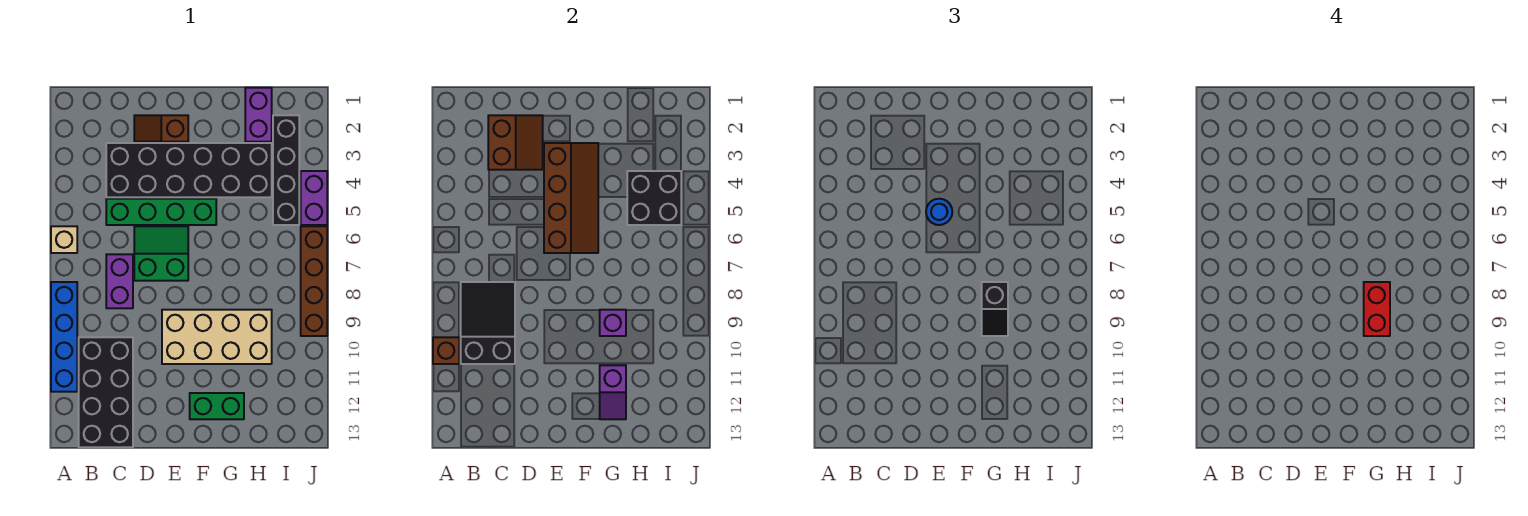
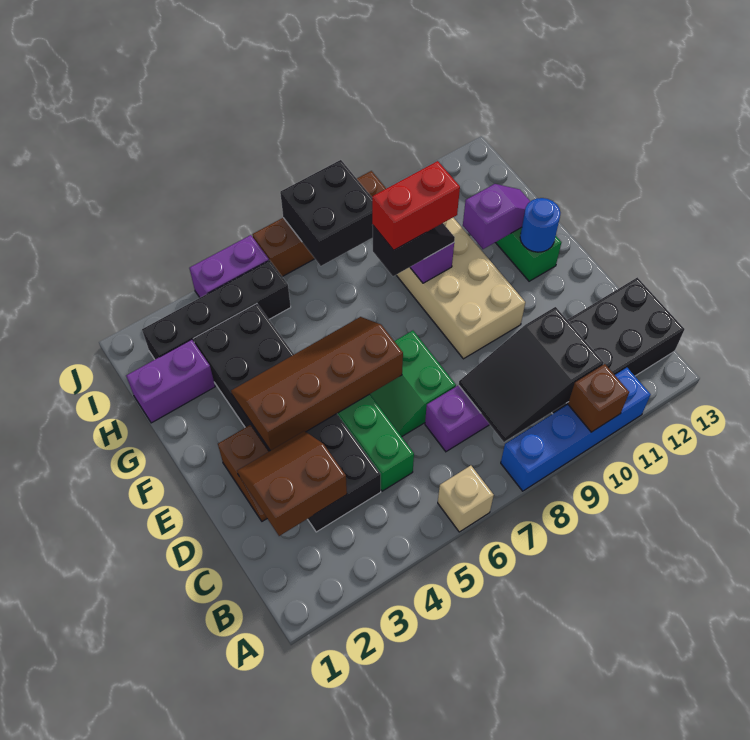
blue round brick E5 level 3 -> blue round brick F12 level 2
black brick H4:I5 level 2 -> black brick I7:J8 level 2

